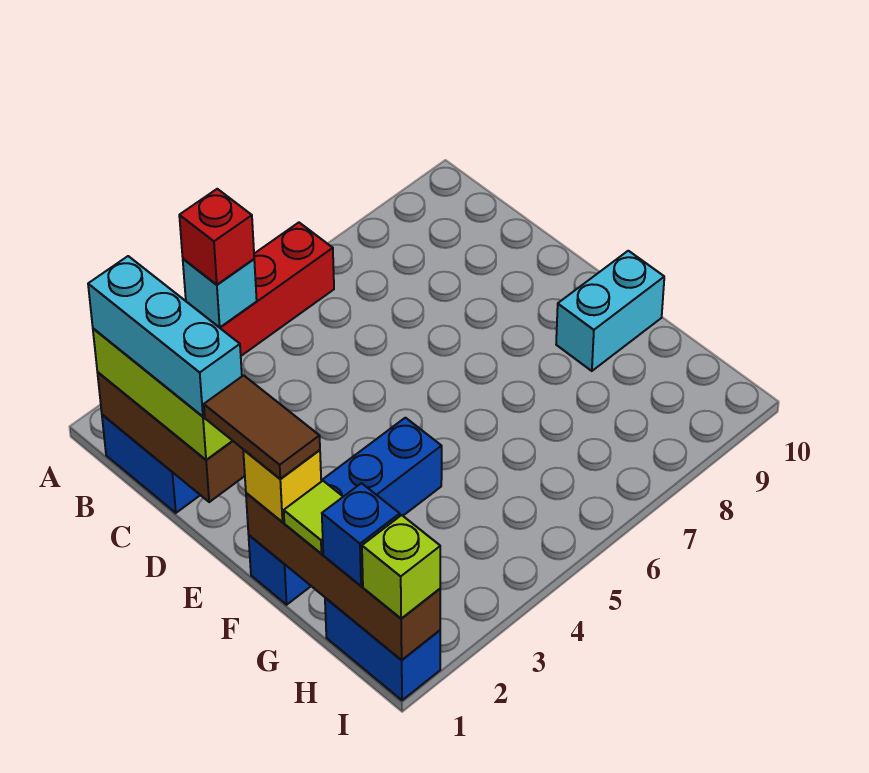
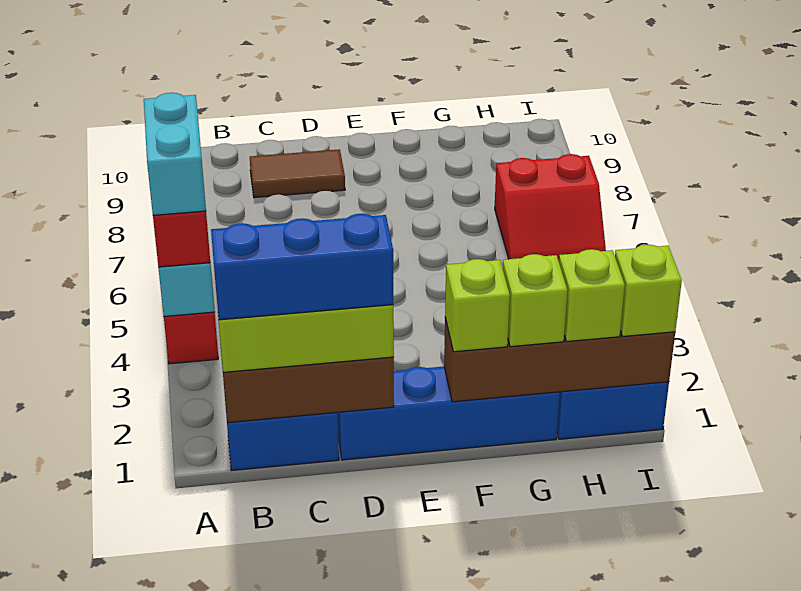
cyan brick B1:D1 level 4 -> blue brick B1:D1 level 4
brown tile E1:F1 level 4 -> brown tile C9:D9 level 1
blue brick F1:F4 level 1 -> blue brick D1:G1 level 1
yellow brick F1 level 3 -> lime brick F1 level 3
cyan brick F9:F10 level 1 -> cyan brick A4:A5 level 4
lime tile G1 level 3 -> lime brick G1 level 3
blue brick H1 level 3 -> lime brick H1 level 3
none -> red slope H6:I7 level 1 top 7

